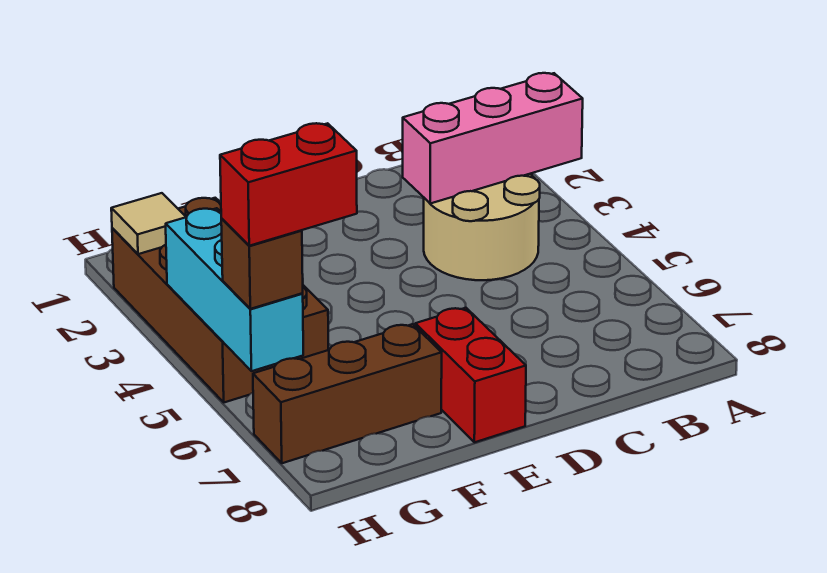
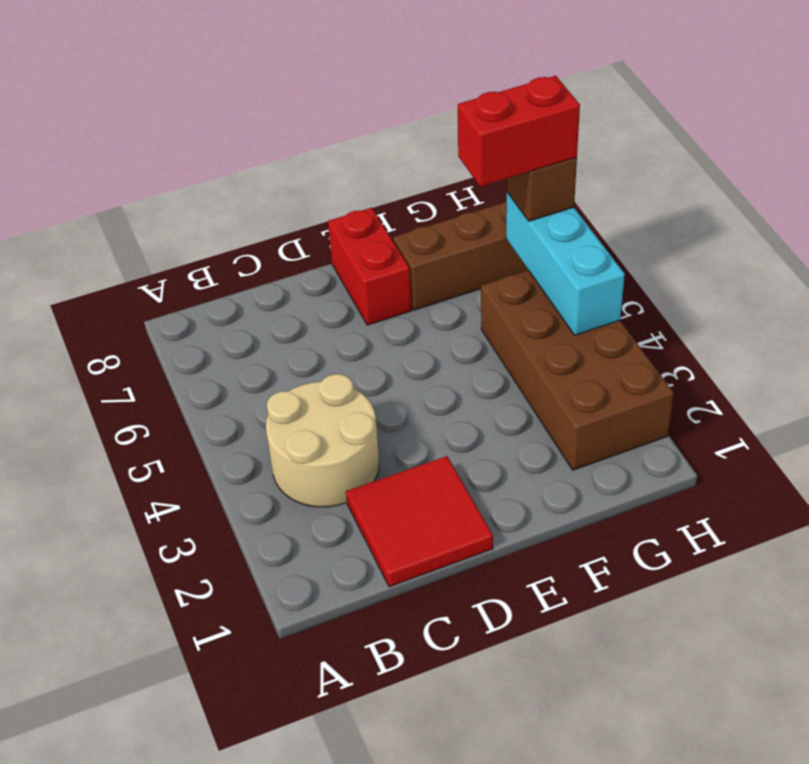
pink brick A3:C3 level 2 -> none
none -> red tile C1:D2 level 1
tan tile H2 level 2 -> none

